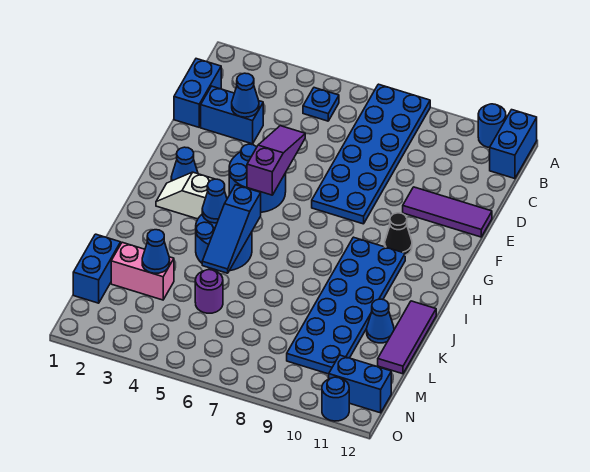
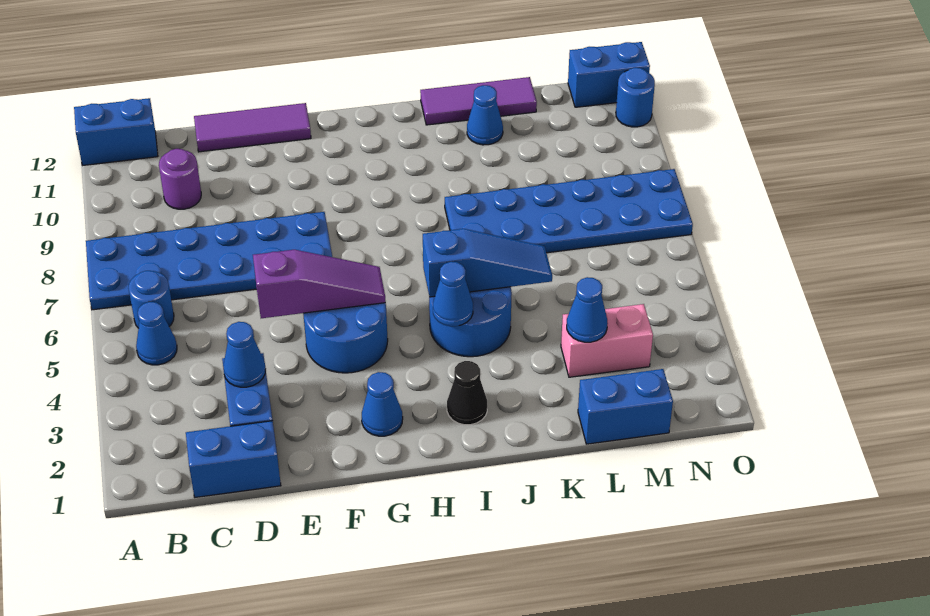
blue round brick A11 level 1 -> blue round brick B6 level 1
blue plate B5 level 1 -> blue cone B5 level 1
purple slope E5:G5 level 2 top G -> purple slope E5:G5 level 2 top E
purple tile E10:E12 level 1 -> purple tile D12:F12 level 1
black cone G10 level 1 -> black cone I2 level 1
white slope H2:H3 level 1 top 3 -> none
blue plate H9:M10 level 1 -> blue plate J7:O8 level 1
pink brick L2:L3 level 1 -> pink brick L3:M3 level 1
purple round brick L5 level 1 -> purple round brick C10 level 1
blue brick N11:N12 level 1 -> blue brick N12:O12 level 1

